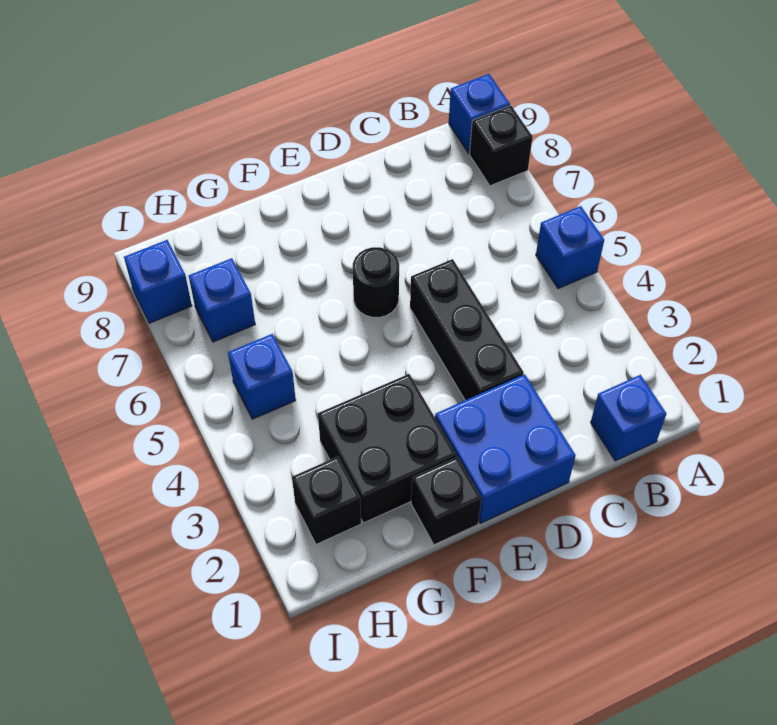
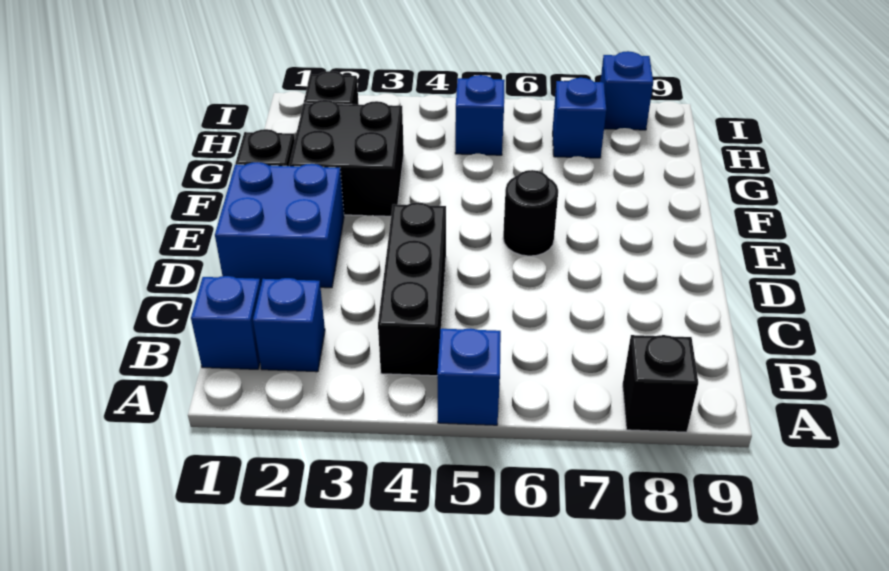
blue brick A9 level 1 -> blue brick B2 level 1
black brick D3:D5 level 1 -> black brick B4:D4 level 1

